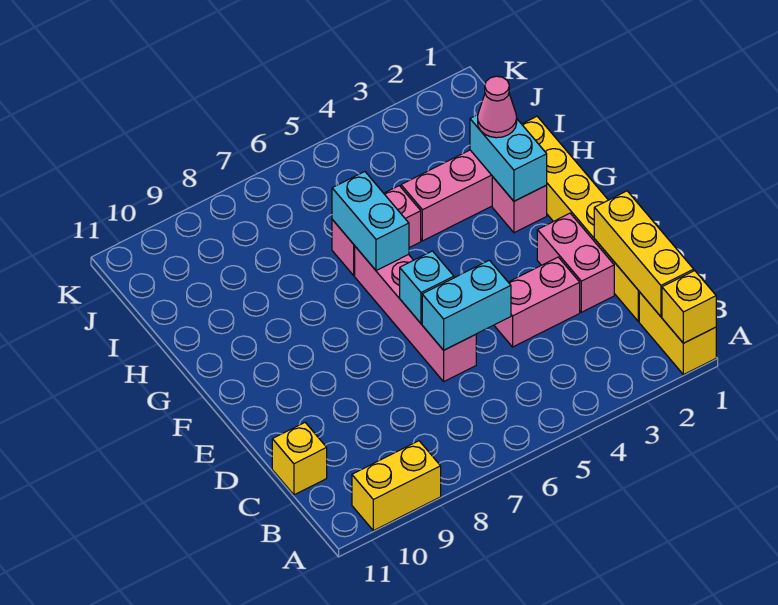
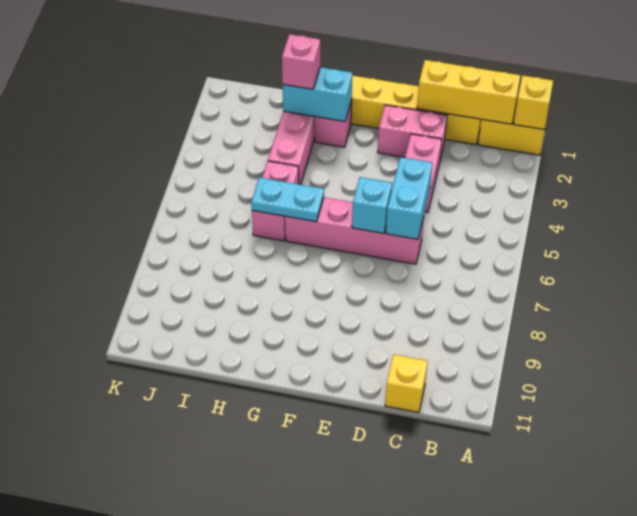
yellow brick A9:A10 level 1 -> none
cyan brick G6:H6 level 2 -> cyan plate G6:H6 level 2
pink cone H2 level 3 -> pink brick H2 level 3

